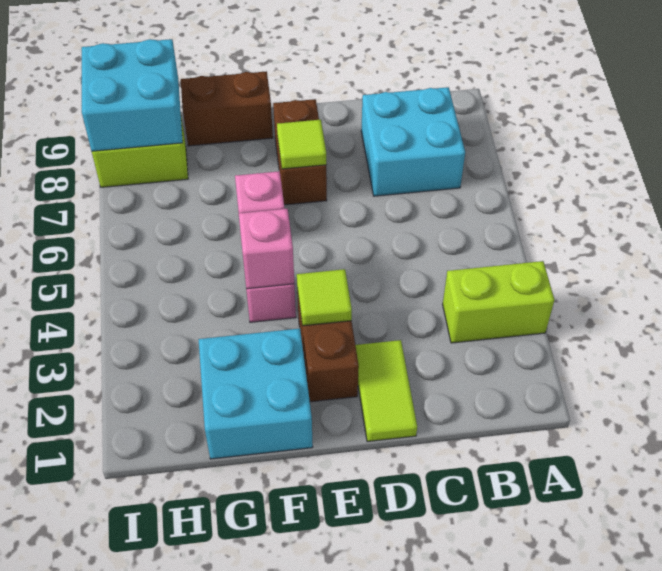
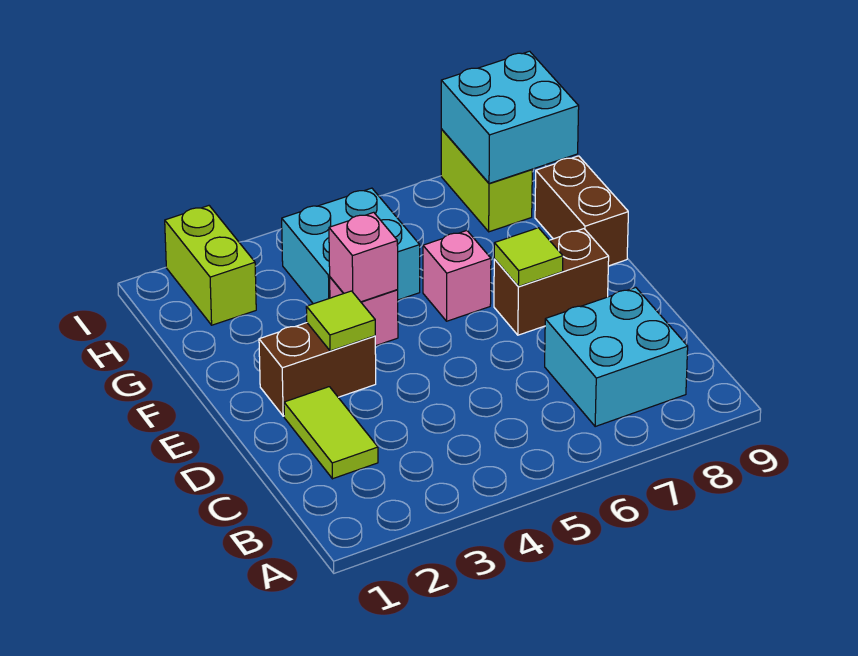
lime brick A3:B3 level 1 -> lime brick H2:I2 level 1
lime tile D1:D2 level 1 -> lime tile C2:D2 level 1
cyan brick F1:G2 level 1 -> cyan brick G4:H5 level 1

